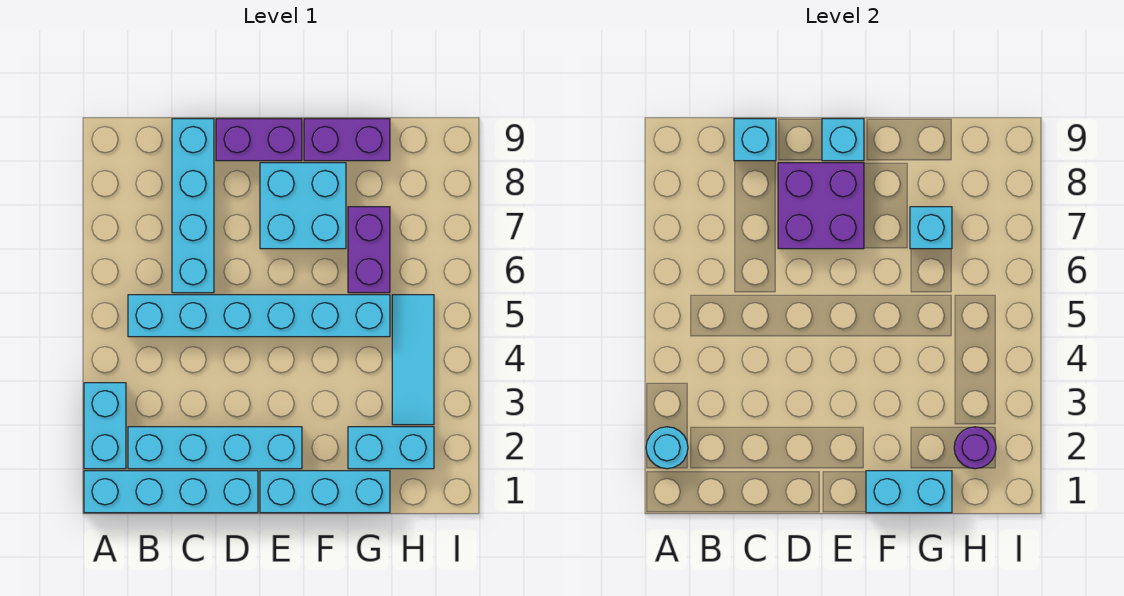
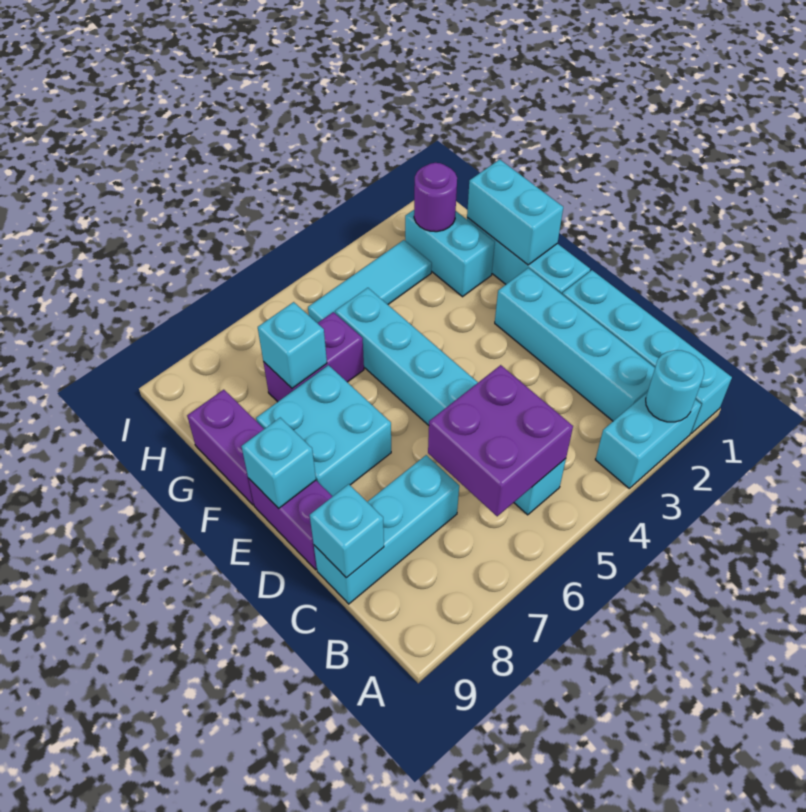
cyan brick C6:C9 level 1 -> cyan brick C7:C9 level 1
purple brick D7:E8 level 2 -> purple brick B5:C6 level 2

